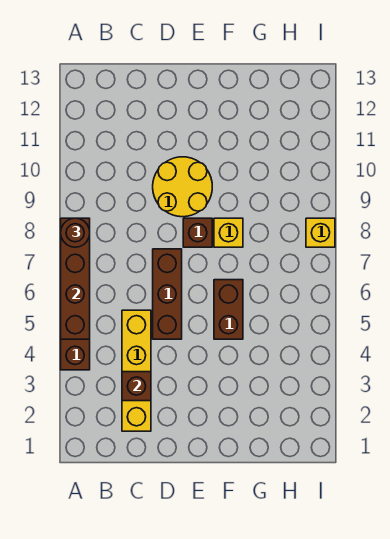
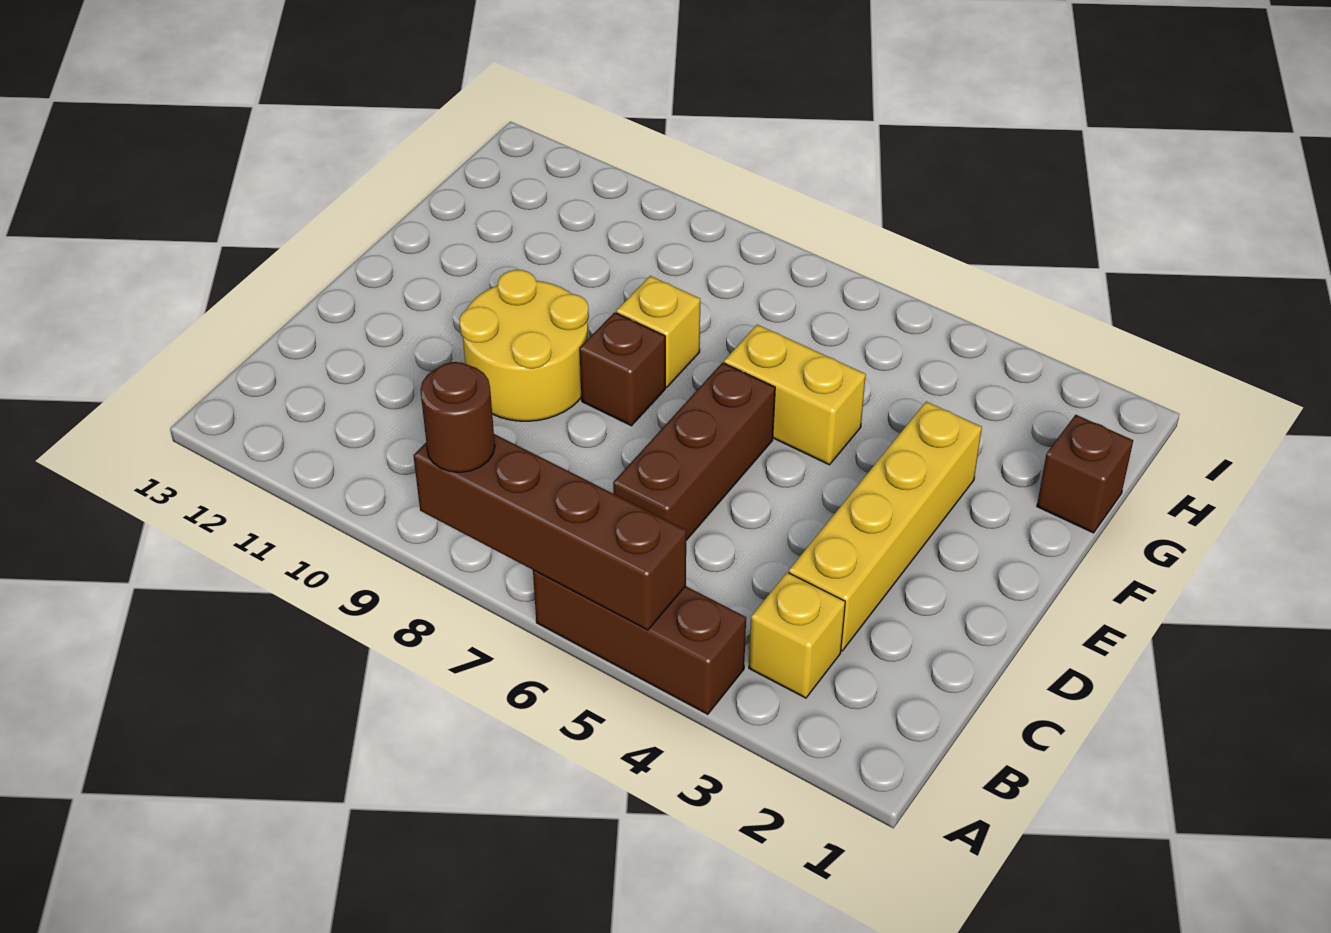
yellow brick C2:C5 level 1 -> yellow brick C3:F3 level 1
brown brick C3 level 2 -> brown brick G1 level 1
brown brick D5:D7 level 1 -> brown brick C6:E6 level 1
brown brick F5:F6 level 1 -> yellow brick F5:F6 level 1
yellow brick I8 level 1 -> yellow brick B3 level 1

